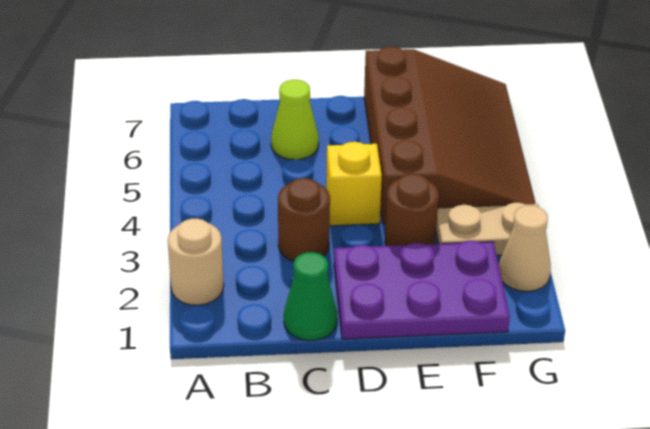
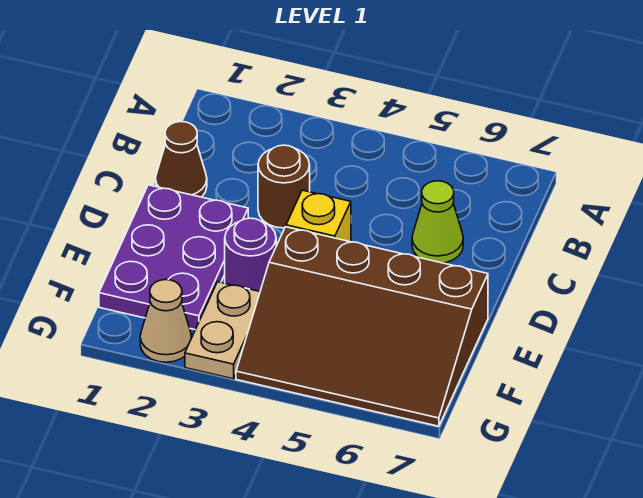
tan round brick A2 level 1 -> none
green cone C1 level 1 -> brown cone C1 level 1
brown round brick E3 level 1 -> purple round brick E3 level 1

